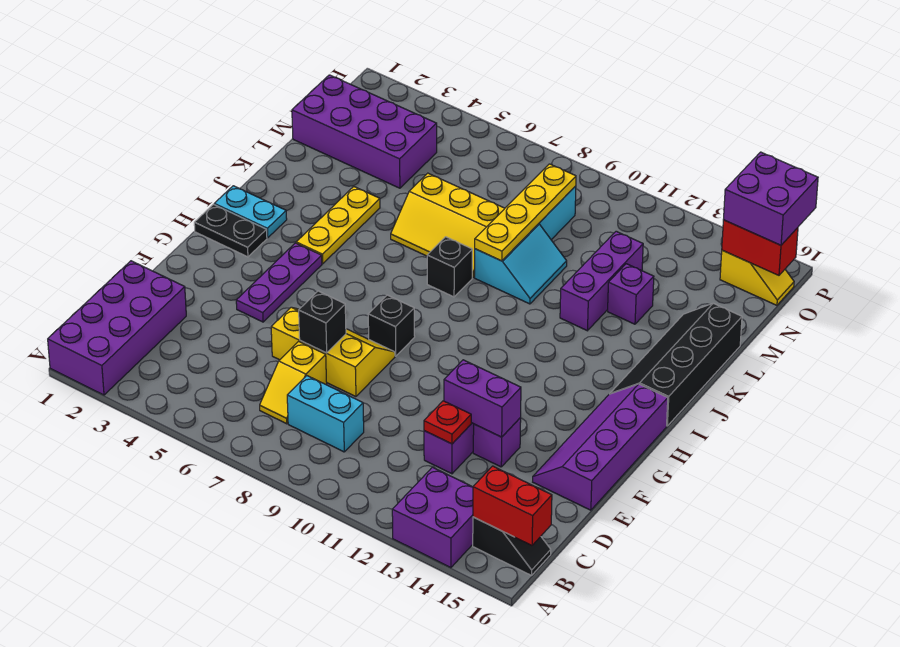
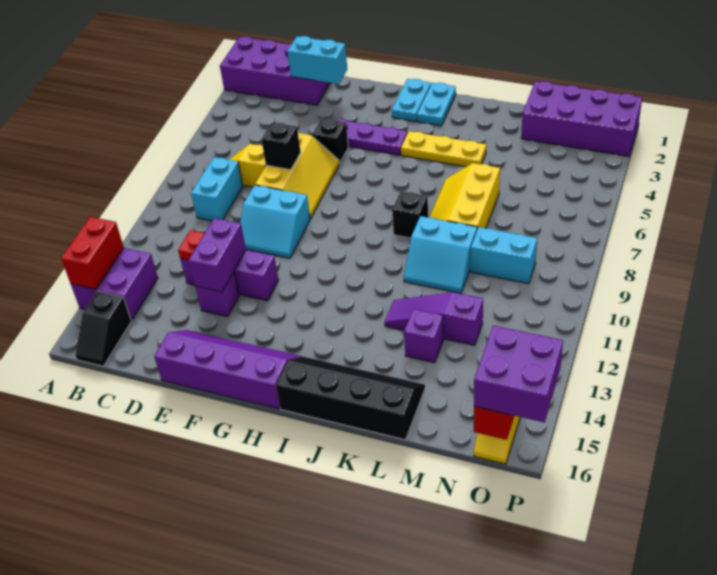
red brick B15:B16 level 2 -> red brick A13:A14 level 2
none -> cyan brick D2:E2 level 2
none -> cyan slope E9:F10 level 1 top 9
black brick G8 level 1 -> black brick F5 level 1
black plate H1:H2 level 1 -> cyan plate H1:H2 level 1
yellow plate K9:N9 level 2 -> none
purple brick K12:M12 level 1 -> purple slope K12:M12 level 1 top M
purple brick M1:N4 level 1 -> purple brick M1:P2 level 1

